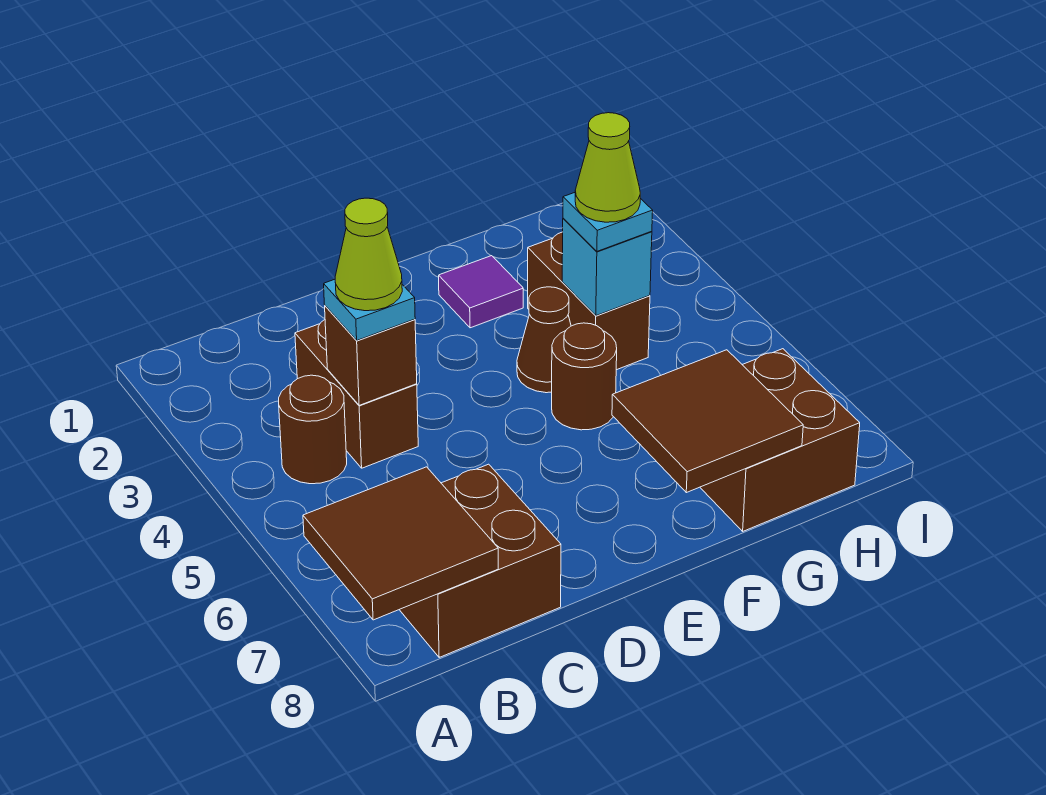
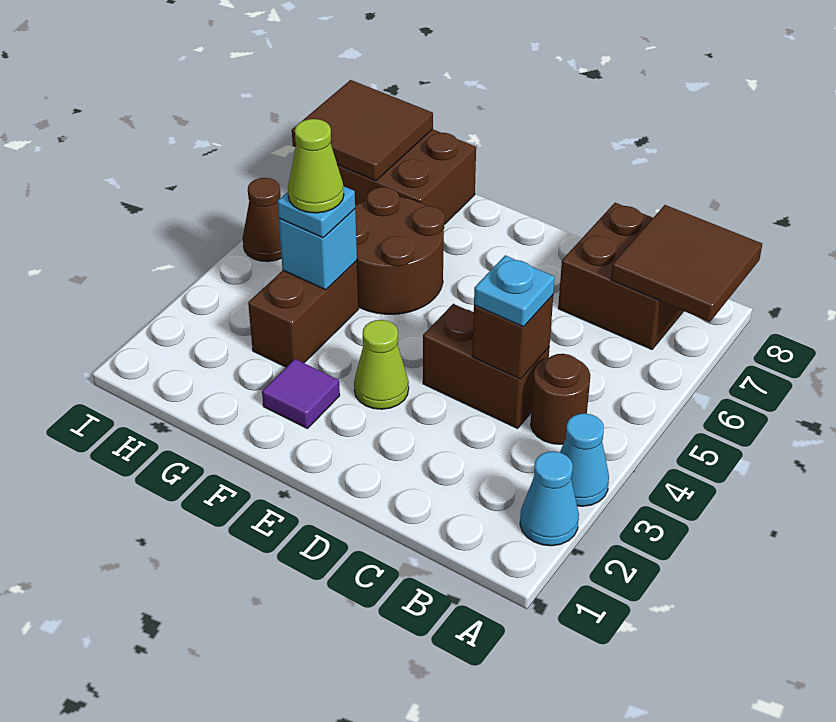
none -> cyan cone A2 level 1
none -> cyan cone A3 level 1
brown brick C3:C4 level 1 -> brown brick C4:D4 level 1
lime cone C4 level 4 -> lime cone E3 level 1
brown cone F4 level 1 -> brown cone I5 level 1
brown round brick F5 level 1 -> brown round brick F5:G6 level 1
brown tile F7:G8 level 2 -> brown tile H7:I8 level 2

